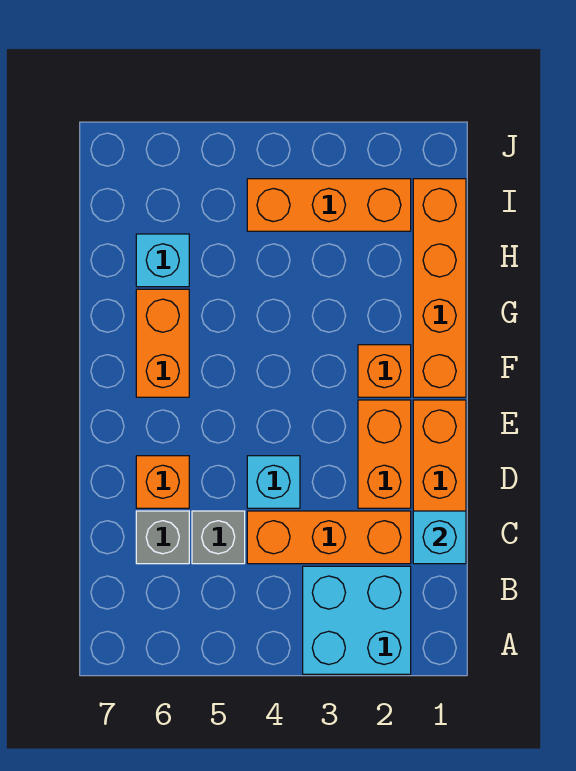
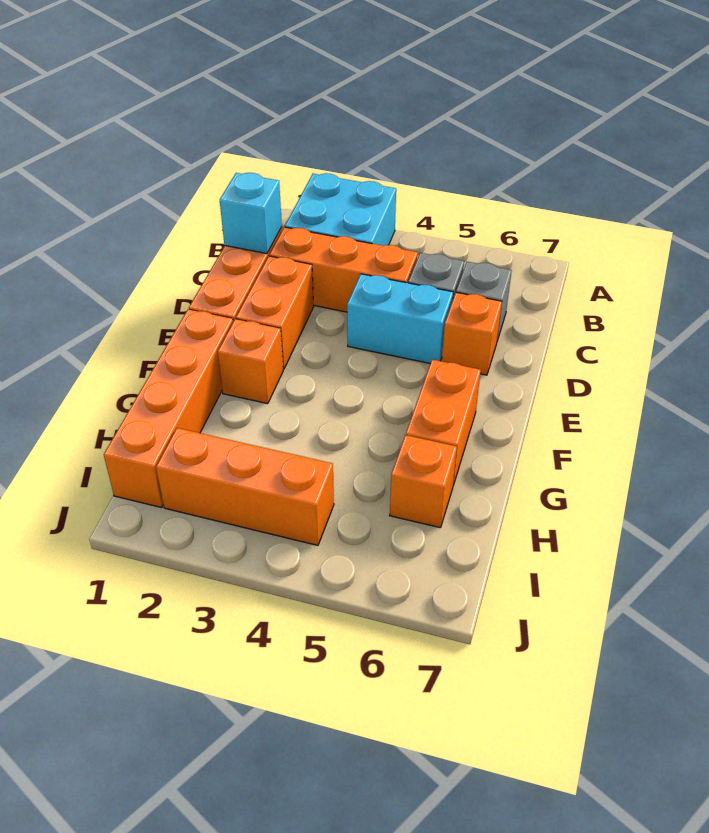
cyan brick D4 level 1 -> cyan brick D4:D5 level 1
cyan brick H6 level 1 -> orange brick H6 level 1

